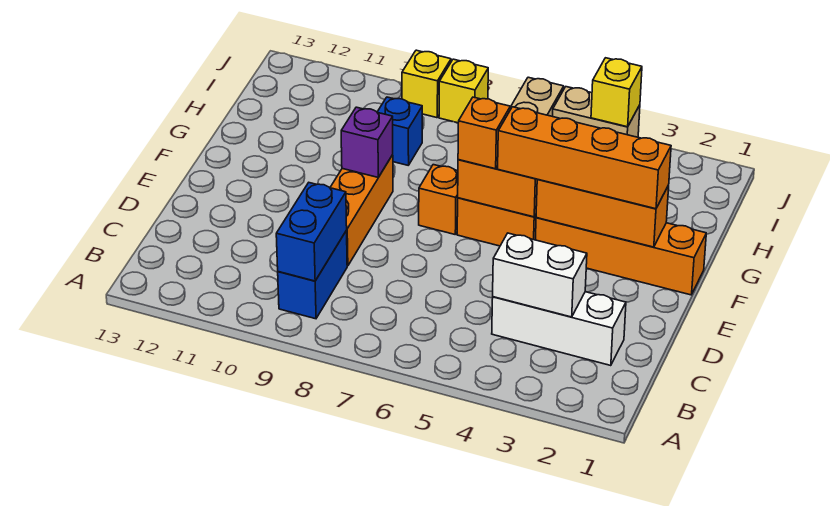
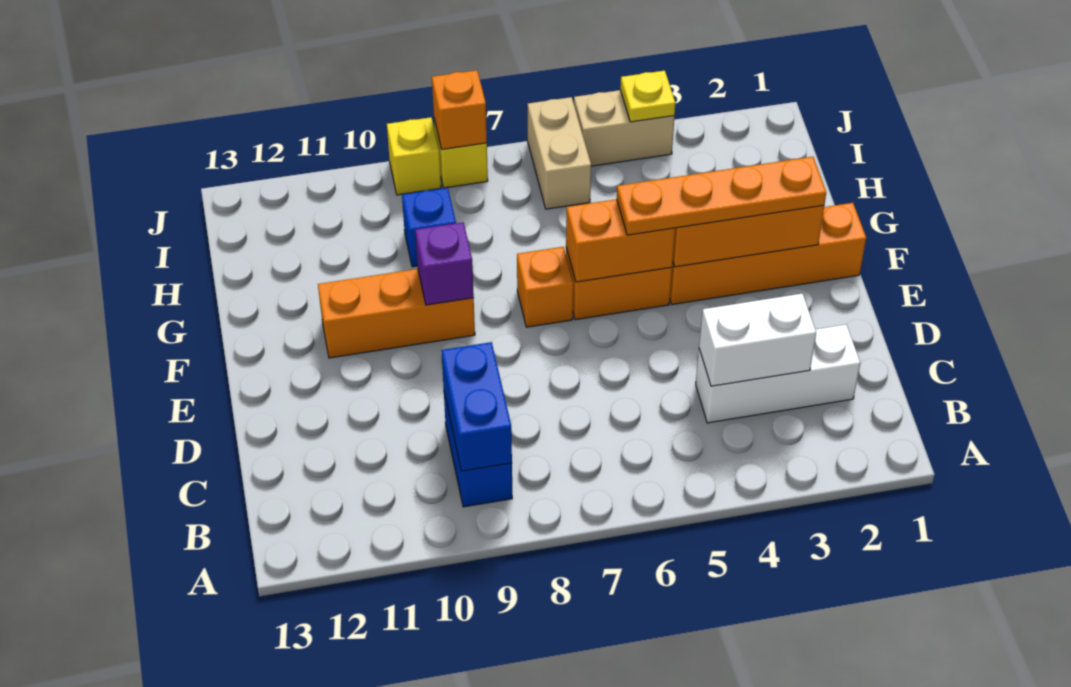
orange brick D9:F9 level 1 -> orange brick F9:F11 level 1
orange brick F2:F5 level 3 -> orange plate F2:F5 level 3
orange brick F6 level 3 -> orange brick J8 level 2
yellow brick J4 level 2 -> yellow plate J4 level 2

